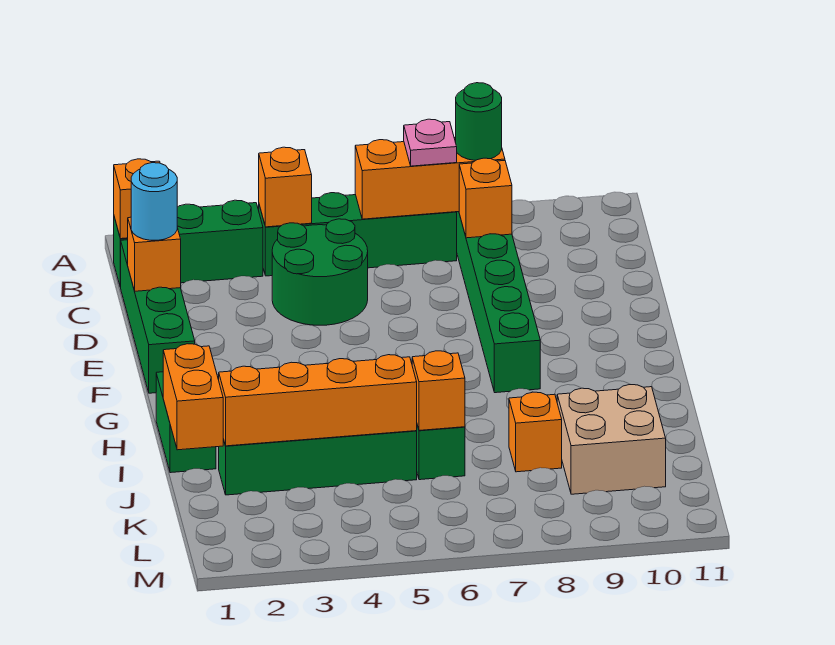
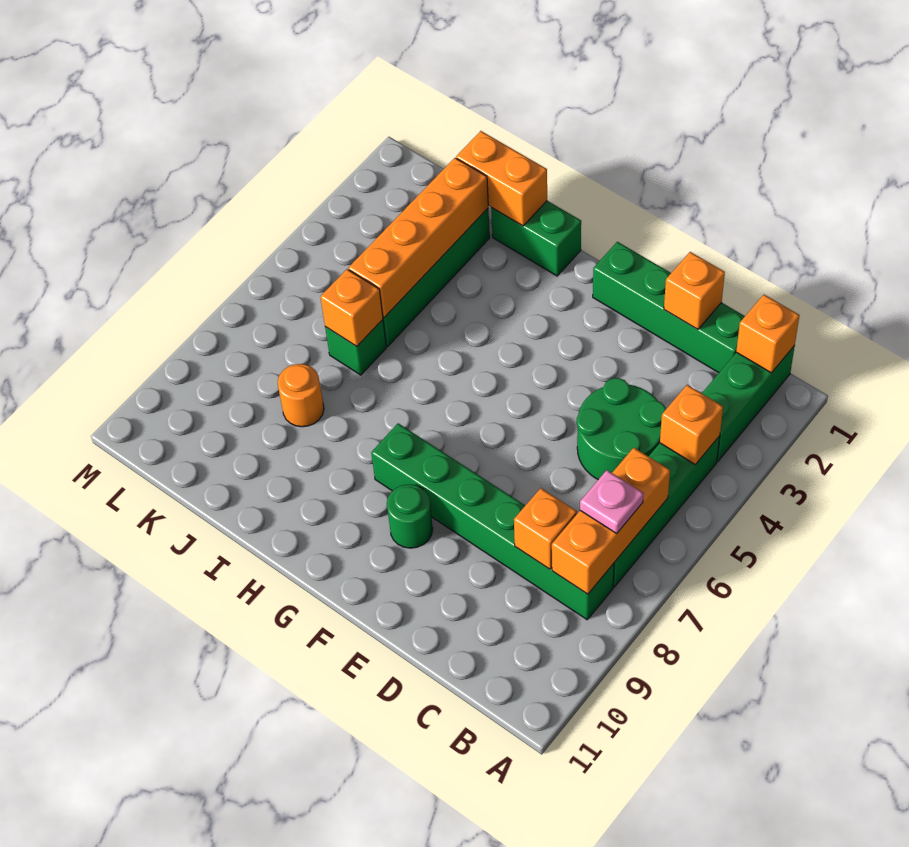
green round brick B8 level 3 -> green round brick F9 level 1
cyan round brick D1 level 3 -> none
orange brick J8 level 1 -> orange round brick J8 level 1
tan brick J9:K10 level 1 -> none

